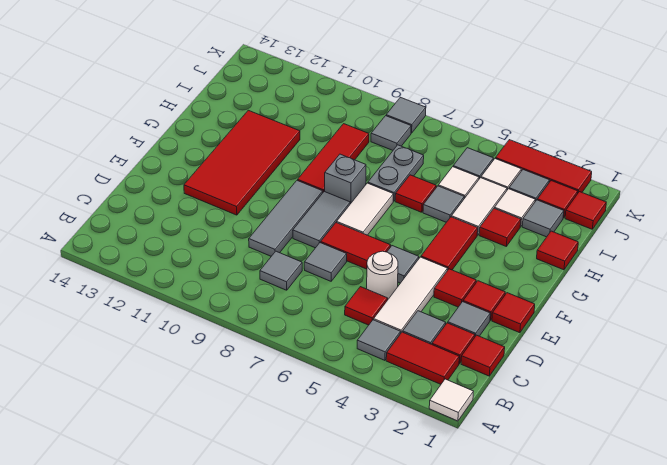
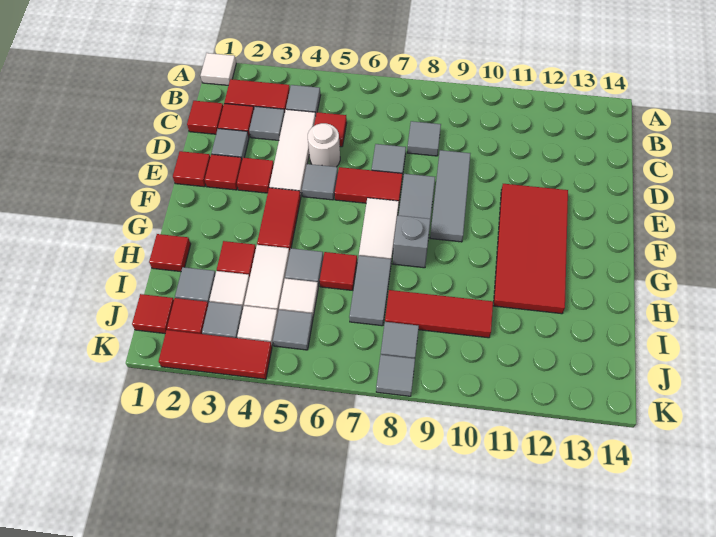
red tile G9:I9 level 1 -> red tile I8:I10 level 1
grey plate H7:I7 level 1 -> grey tile H7:I7 level 1

